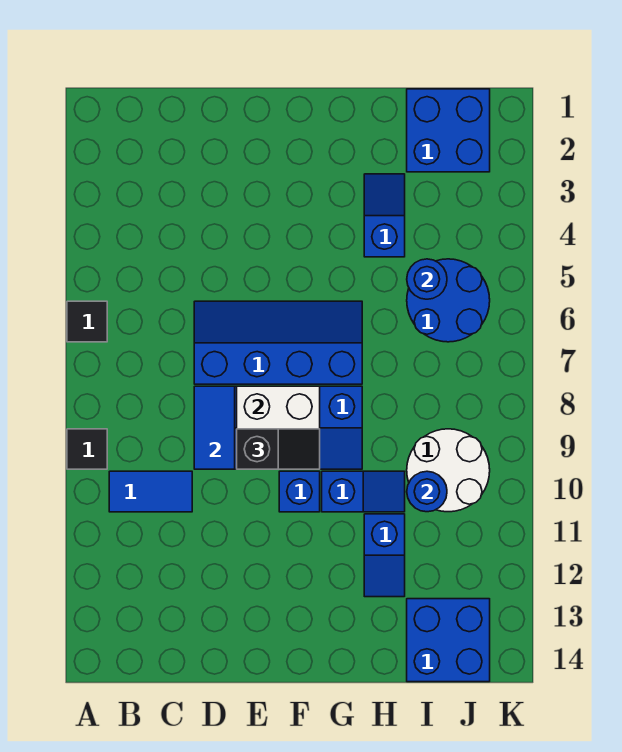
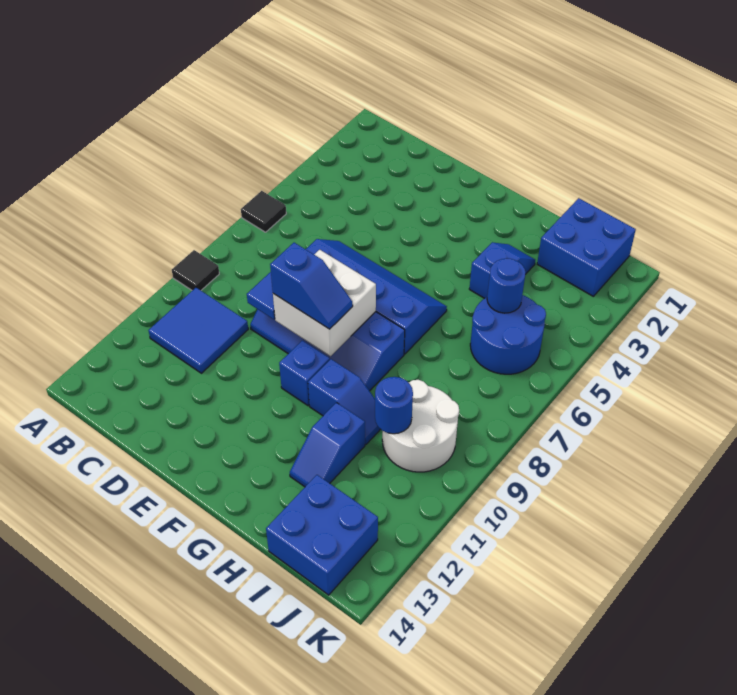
blue tile B10:C10 level 1 -> blue tile B10:C11 level 1
black slope E9:F9 level 3 top E -> blue slope E9:F9 level 3 top E

